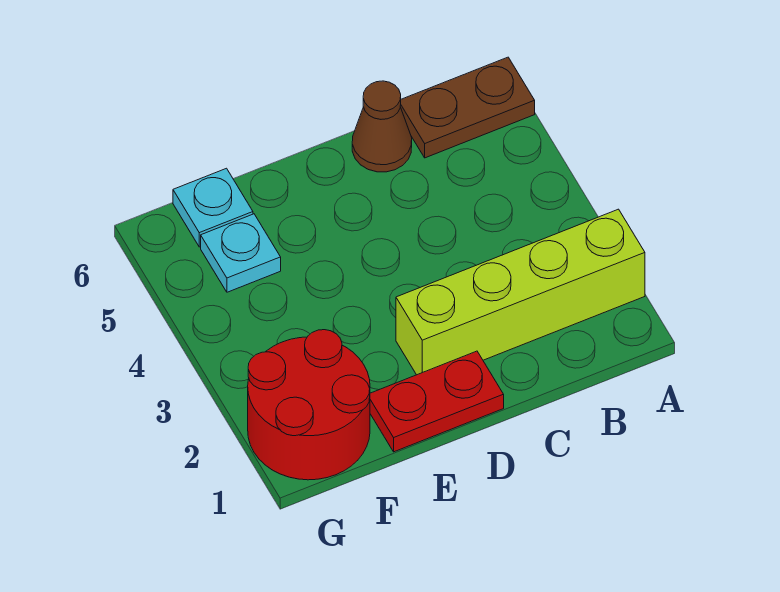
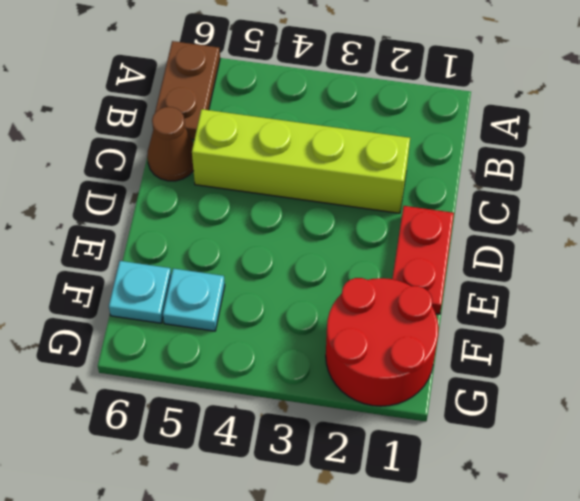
lime brick A2:D2 level 1 -> lime brick C2:C5 level 1

